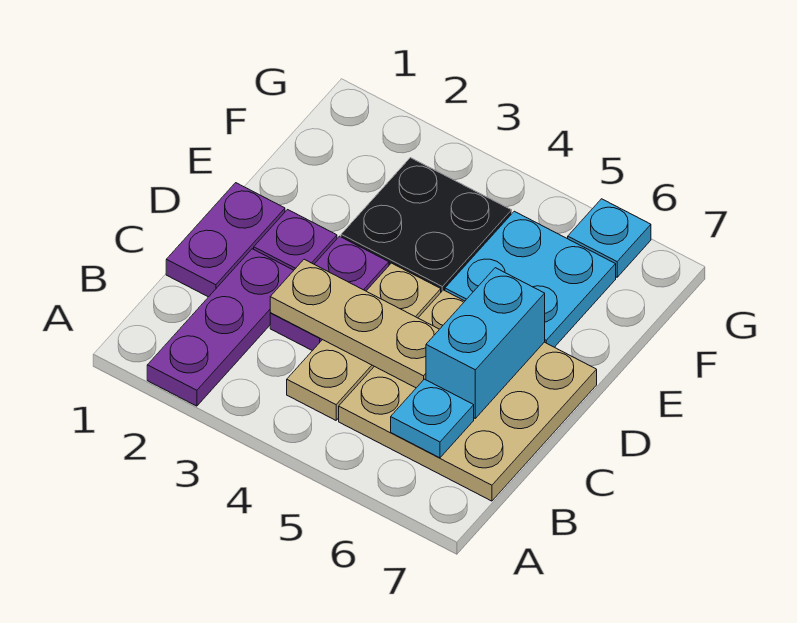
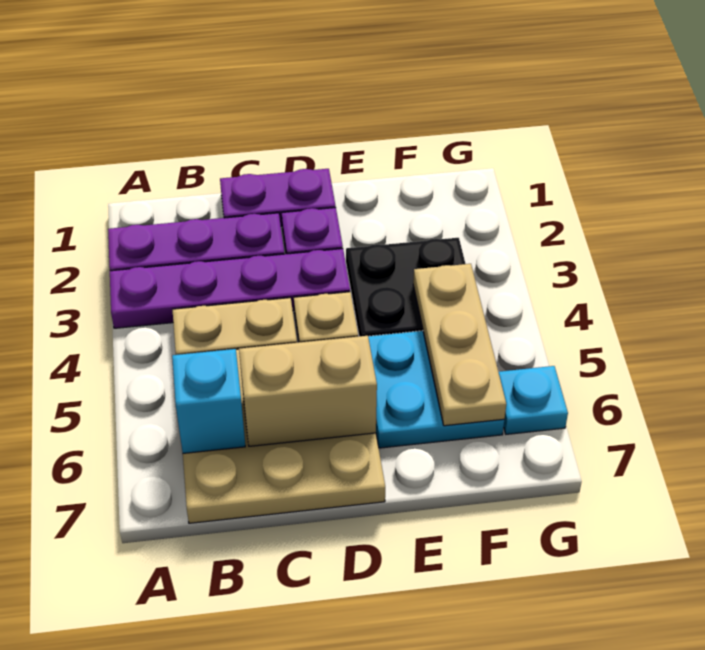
cyan plate B6 level 2 -> cyan brick B6 level 2
purple plate C3:D3 level 1 -> purple plate A3:D3 level 1
tan plate C3:C5 level 2 -> tan plate F4:F6 level 2
cyan brick C6:D6 level 2 -> tan brick C6:D6 level 2

